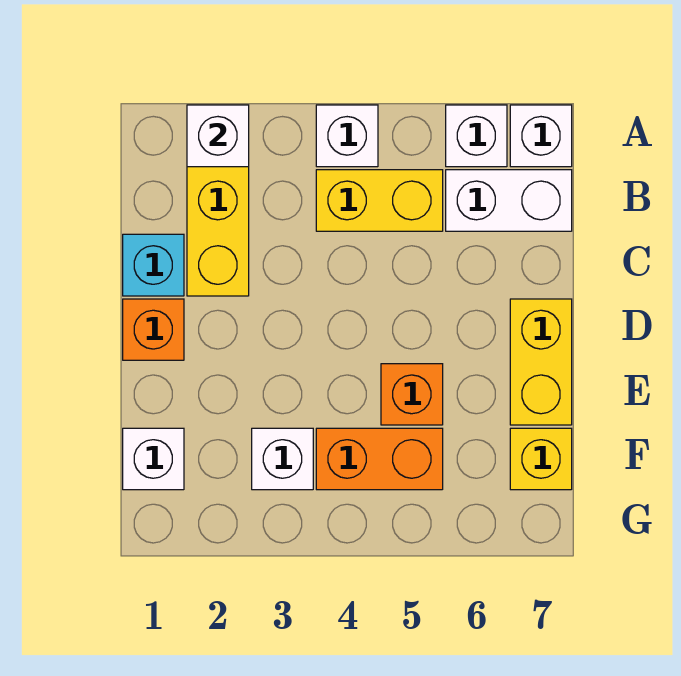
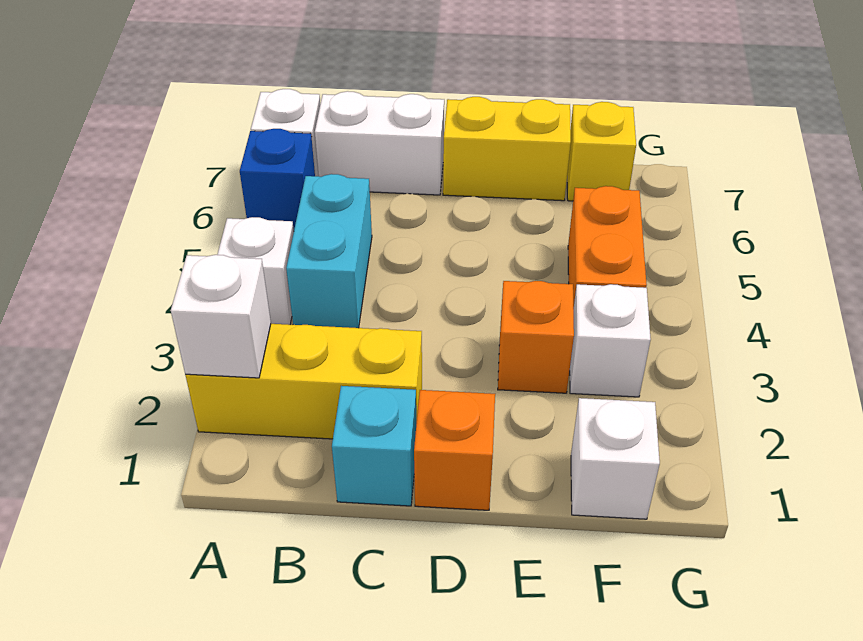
white brick A6 level 1 -> blue brick A6 level 1
yellow brick B4:B5 level 1 -> cyan brick B4:B5 level 1
white brick B6:B7 level 1 -> white brick B7:C7 level 1
orange brick E5 level 1 -> orange brick E3 level 1

